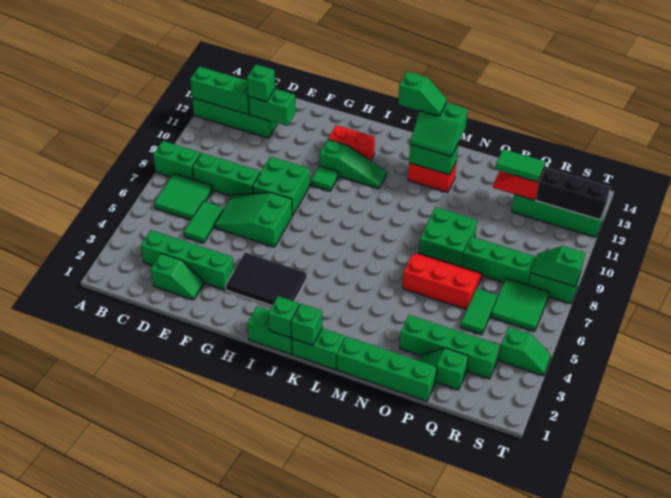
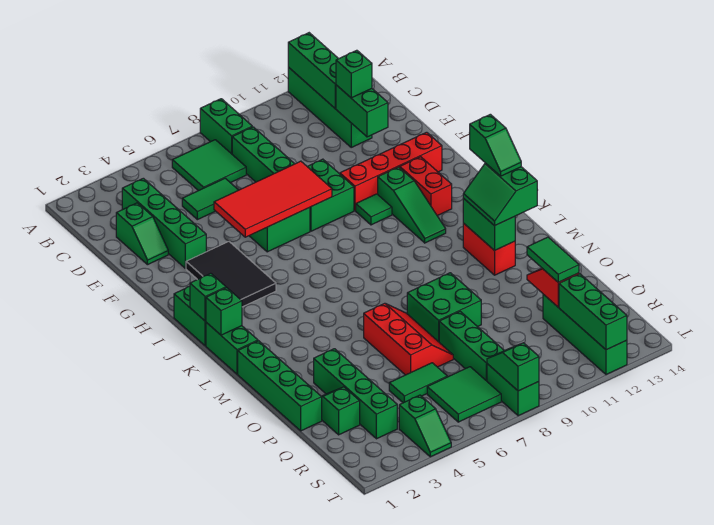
none -> red tile F5:G8 level 2
none -> red brick G10:G13 level 1
black brick R12:T12 level 2 -> green brick R12:T12 level 2

